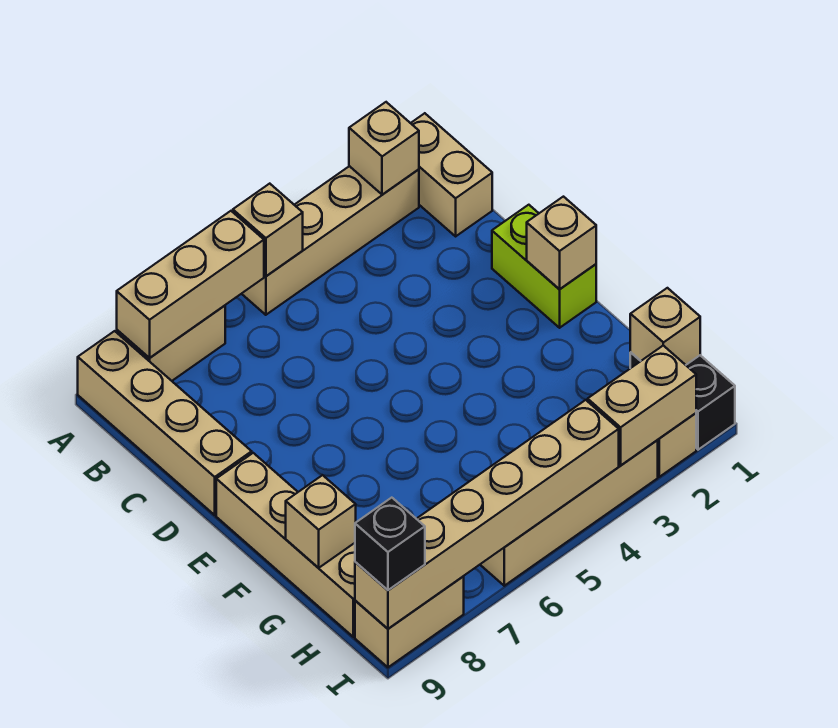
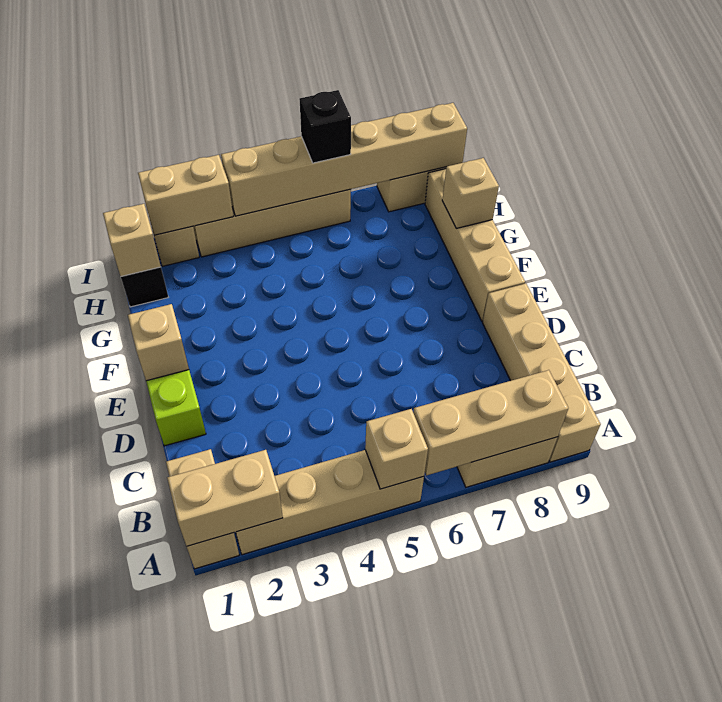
tan brick A2 level 2 -> tan brick A1:A2 level 2
black brick I9 level 3 -> black brick I6 level 3

